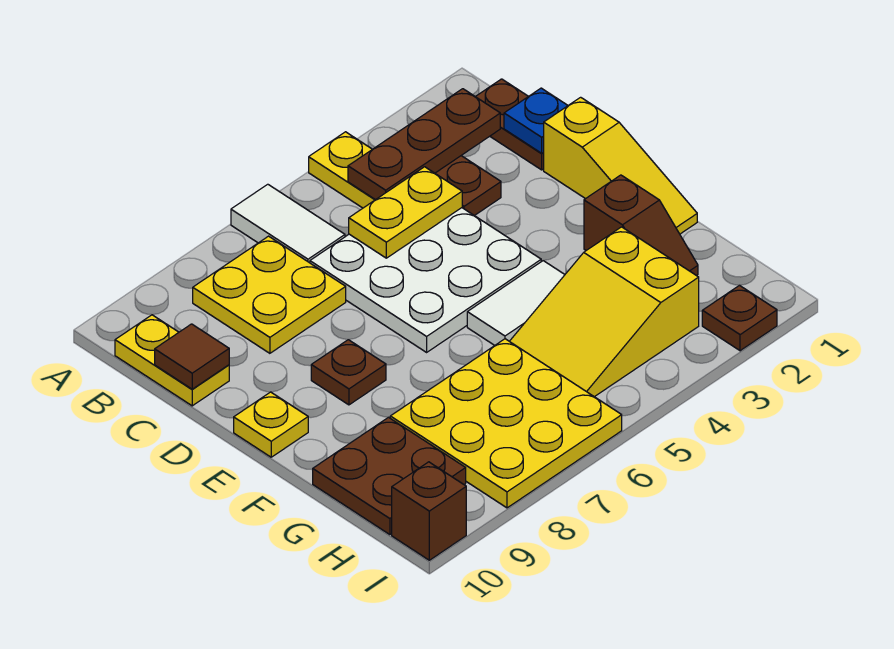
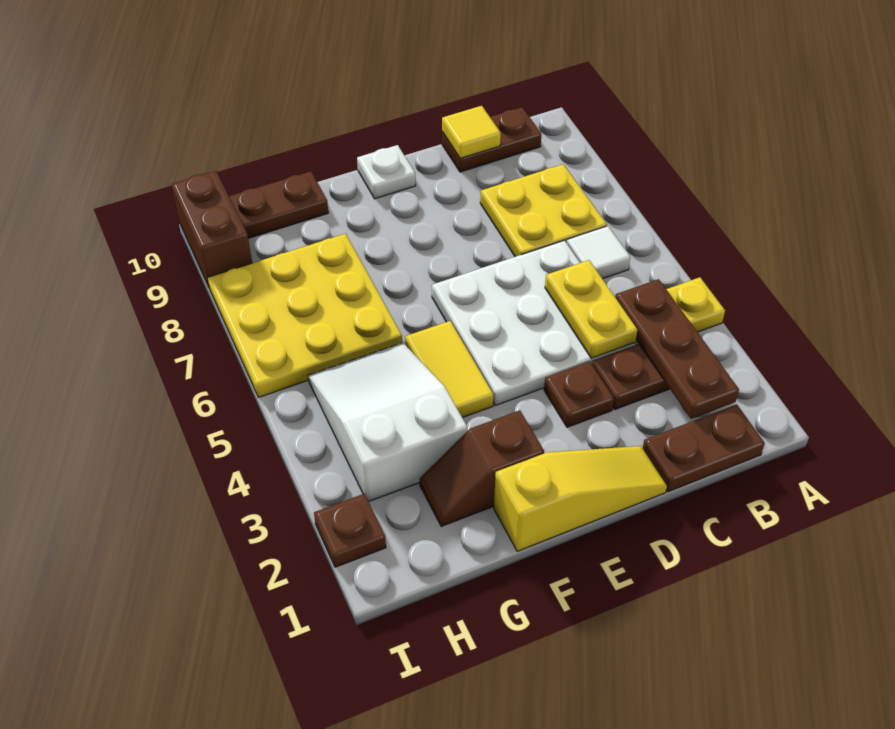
white tile A6:B6 level 1 -> white tile B6 level 1
yellow plate B10:C10 level 1 -> brown plate B10:C10 level 1
blue plate C1 level 2 -> none
brown tile C10 level 2 -> yellow tile C10 level 2
yellow slope D1:F1 level 1 top D -> yellow slope D1:F1 level 1 top F
brown plate E8 level 1 -> brown plate D3 level 1
yellow plate E10 level 1 -> white plate E10 level 1
white tile F4:F5 level 1 -> yellow tile F4:F5 level 1
yellow slope G3:H5 level 1 top 3 -> white slope G3:H5 level 1 top 3
brown plate G9:H10 level 1 -> brown plate G10:H10 level 1
brown brick I10 level 1 -> brown brick I9:I10 level 1

